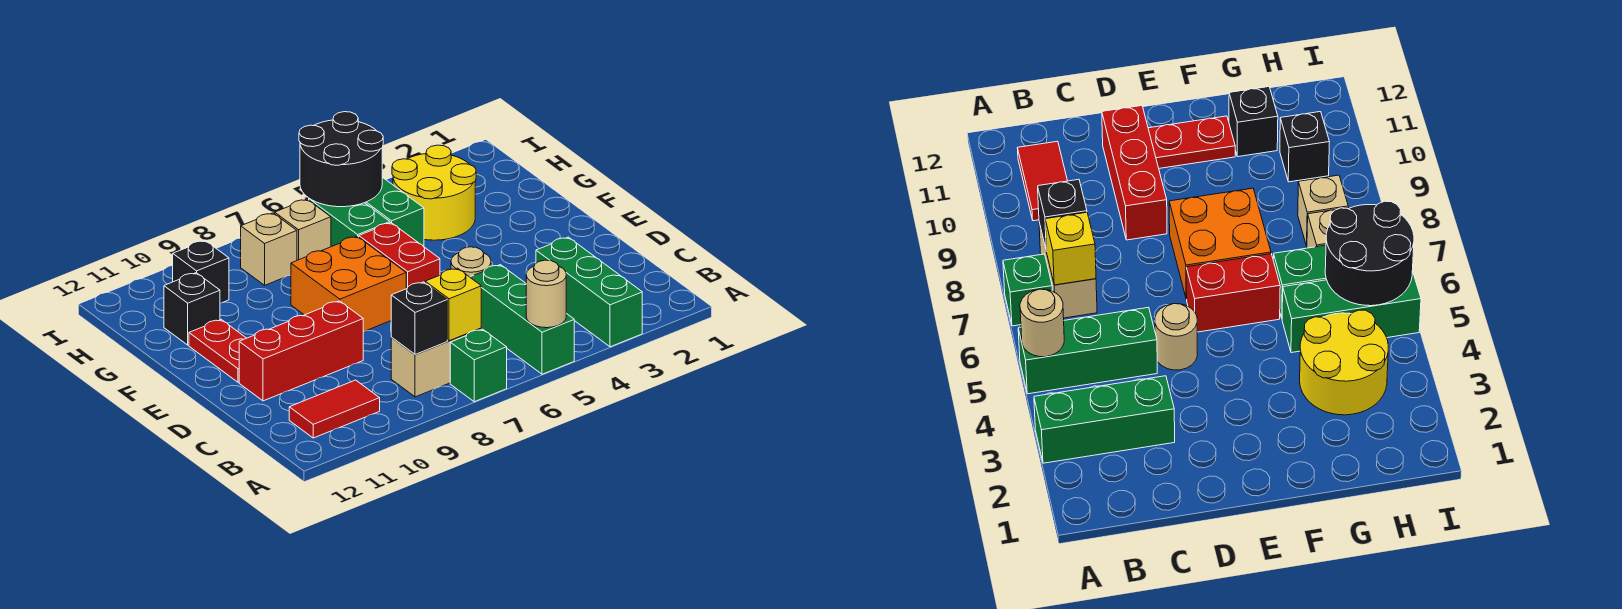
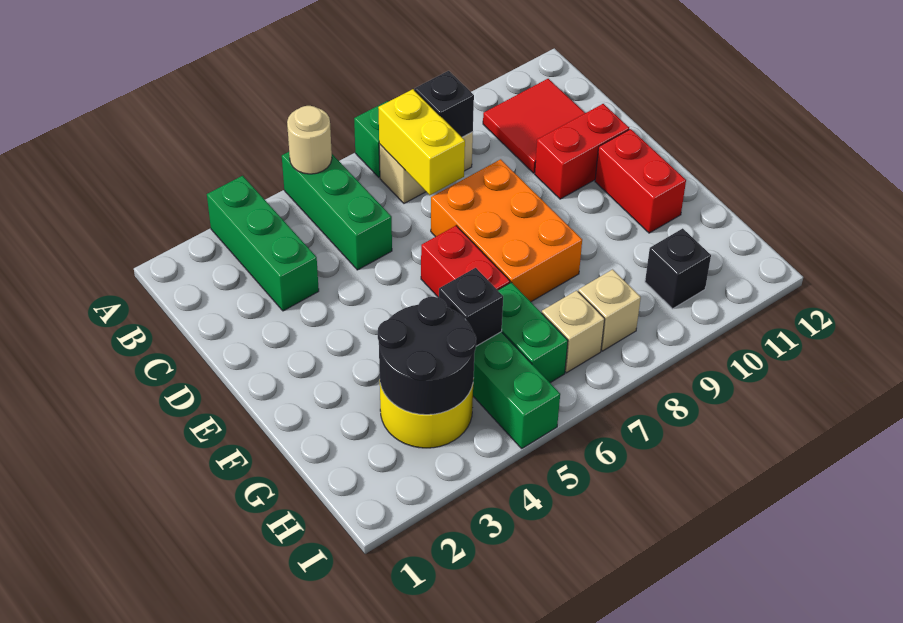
yellow brick B7 level 2 -> yellow brick B7:C7 level 2
red tile B10:B11 level 1 -> red tile B10:C11 level 1
tan round brick D5 level 1 -> none
red brick D9:D11 level 1 -> red brick D10:D11 level 1
orange brick E7:F8 level 1 -> orange brick D7:F8 level 1
red plate E11:F11 level 1 -> red brick E11:F11 level 1
black brick G11 level 1 -> black brick G5 level 2
black round brick H5:I6 level 2 -> black round brick G3:H4 level 2

